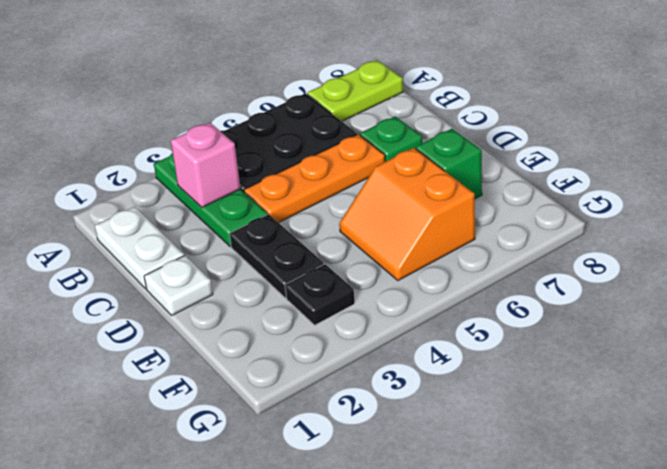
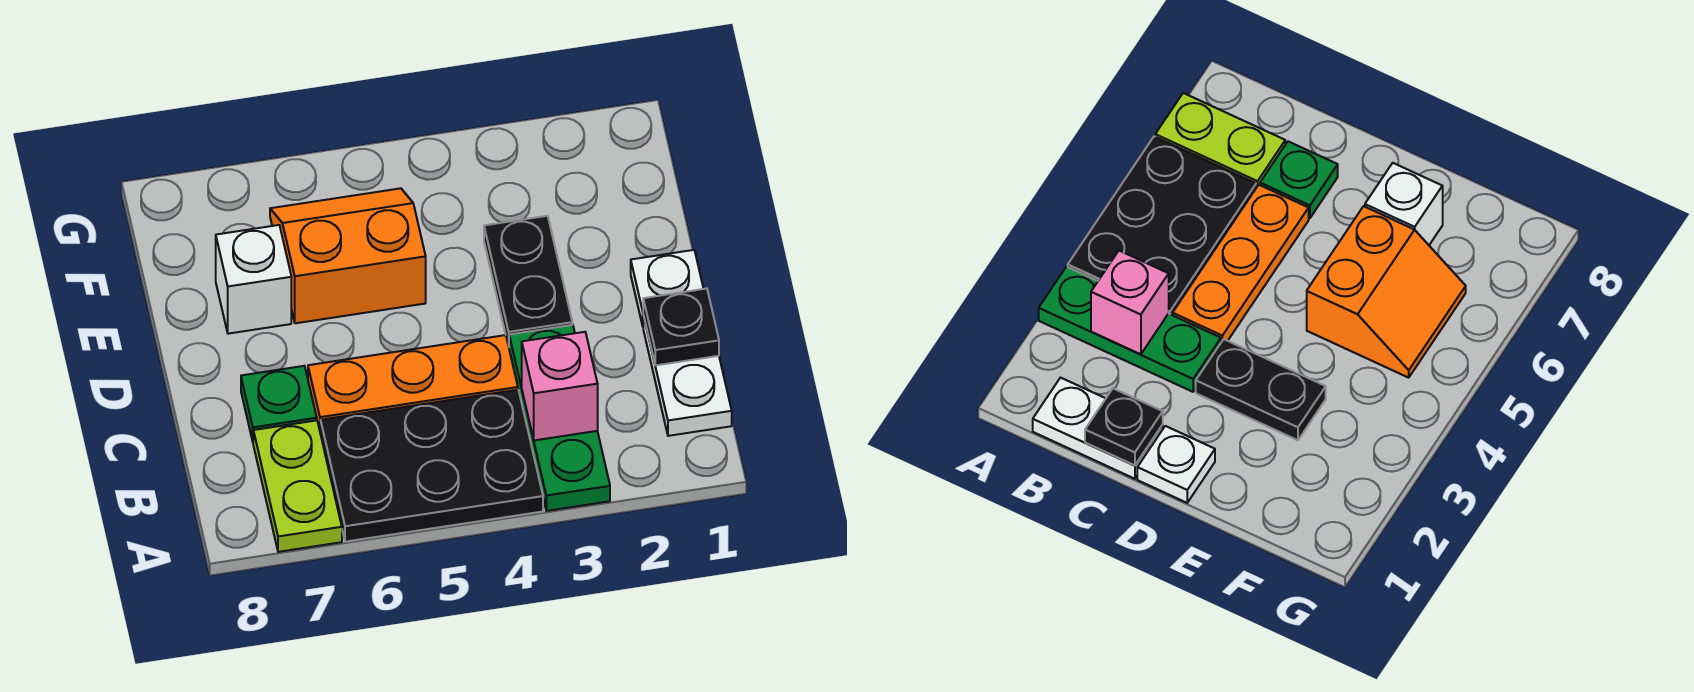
lime plate A7:A8 level 1 -> lime plate A7:B7 level 1
orange slope E5:F6 level 1 top 6 -> orange slope E5:F6 level 1 top E
green brick E7 level 1 -> white brick E7 level 1
black plate F3 level 1 -> black plate C1 level 2

